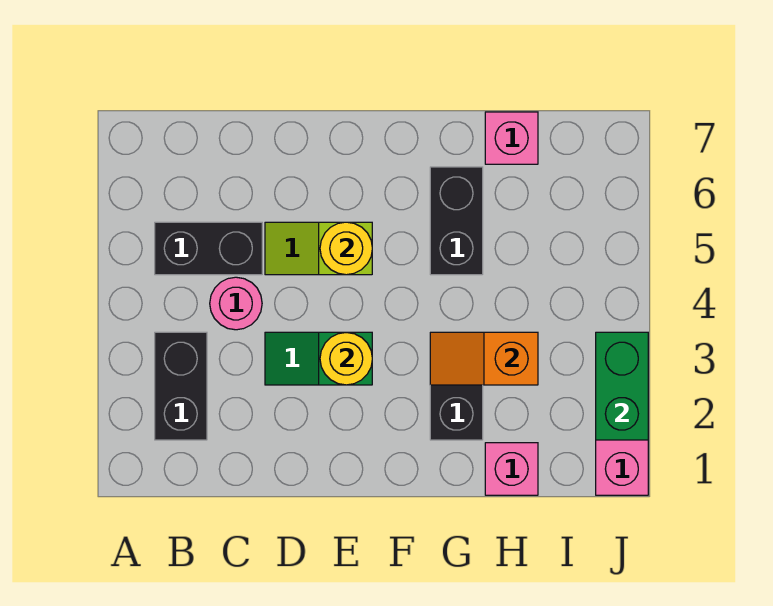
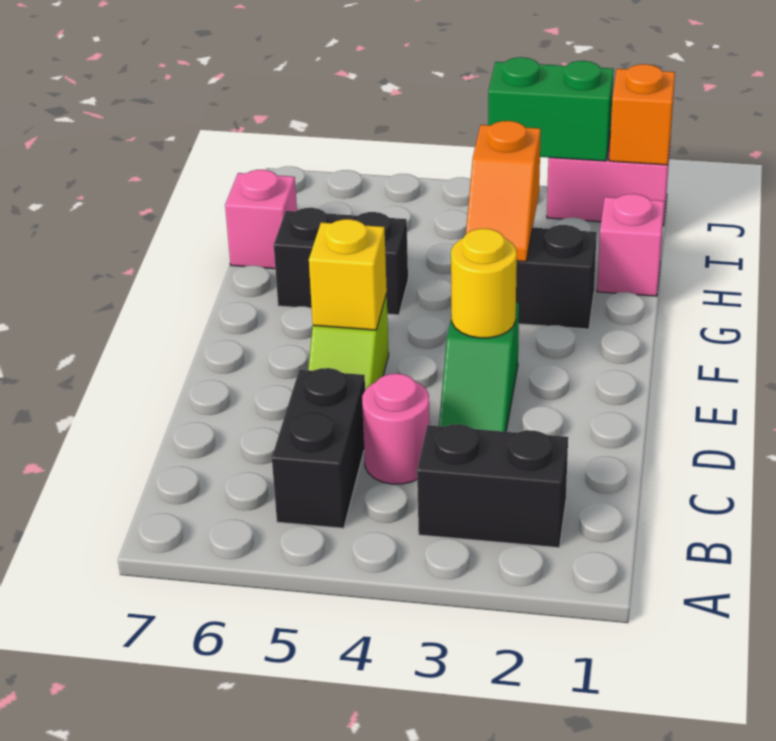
yellow round brick E5 level 2 -> yellow brick E5 level 2
none -> orange brick J1 level 2

